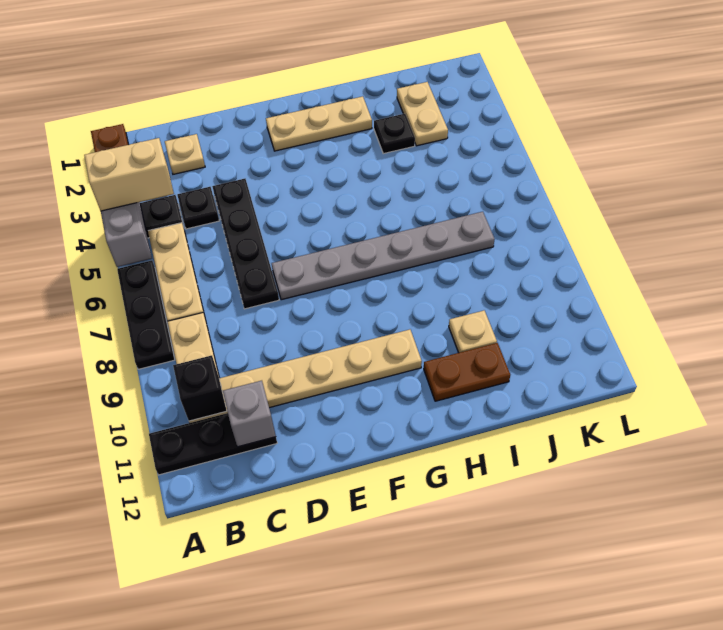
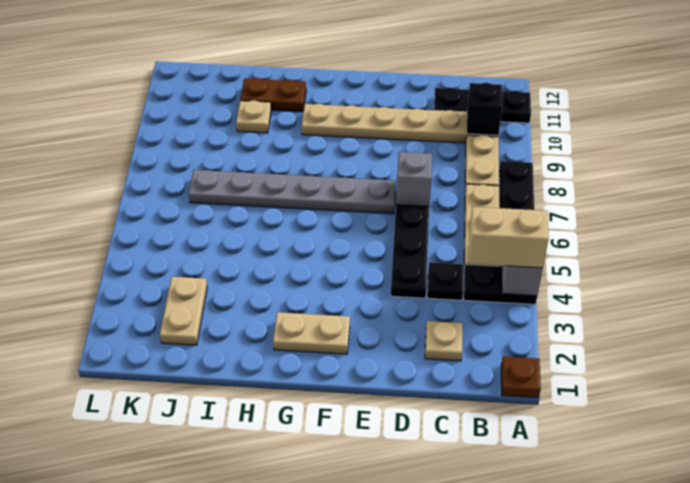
grey brick C11 level 2 -> grey brick D7 level 2
tan plate F2:H2 level 1 -> tan plate F2:G2 level 1
black plate I3 level 1 -> none

